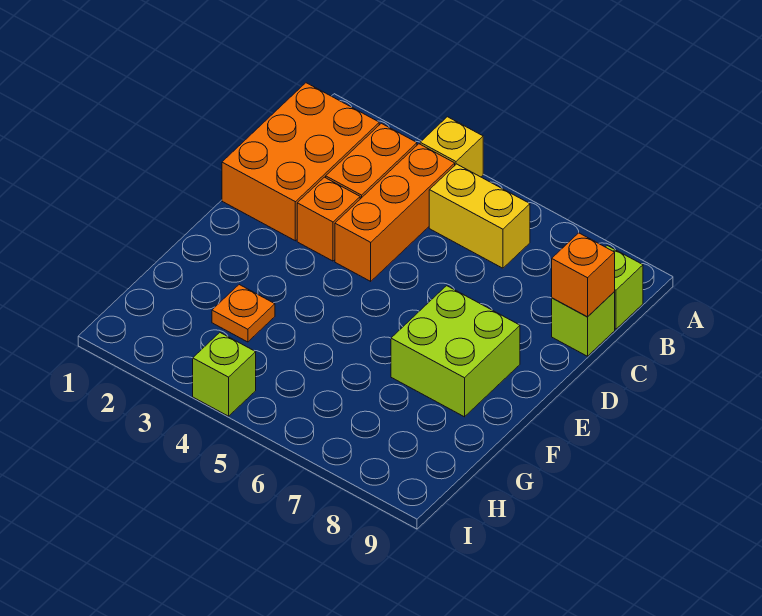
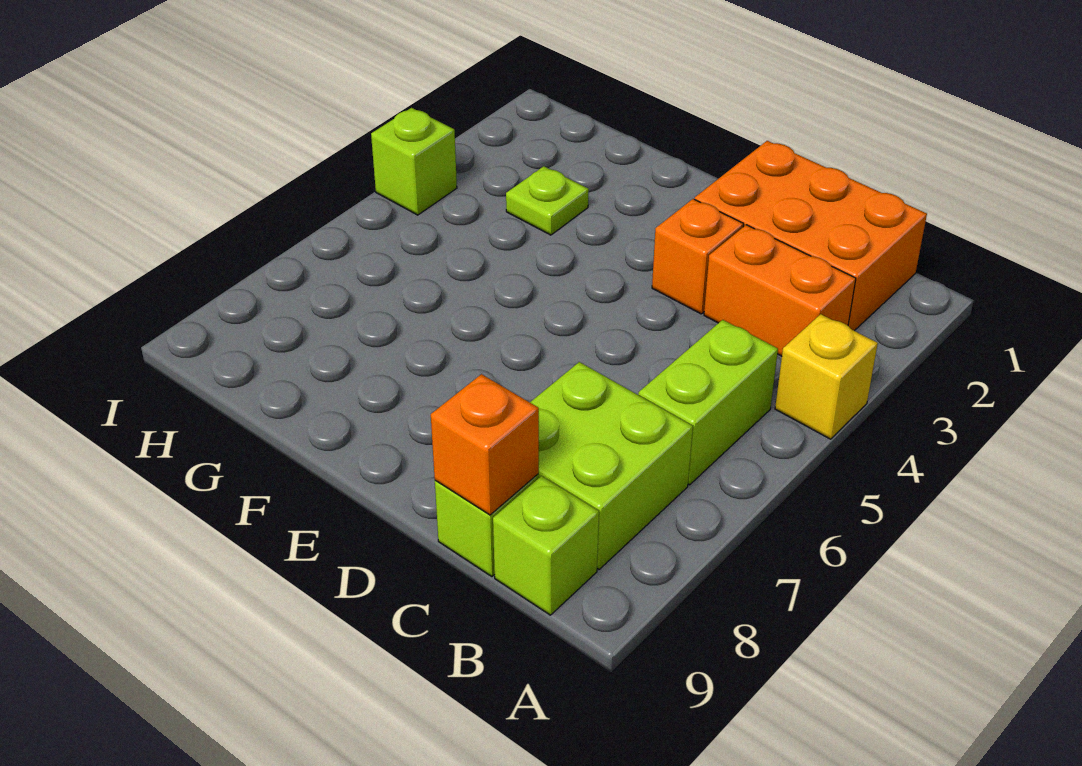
orange brick B4:D4 level 1 -> none
yellow brick B5:B6 level 1 -> lime brick B5:B6 level 1
lime brick E7:F8 level 1 -> lime brick B7:C8 level 1
orange plate G3 level 1 -> lime plate G3 level 1

